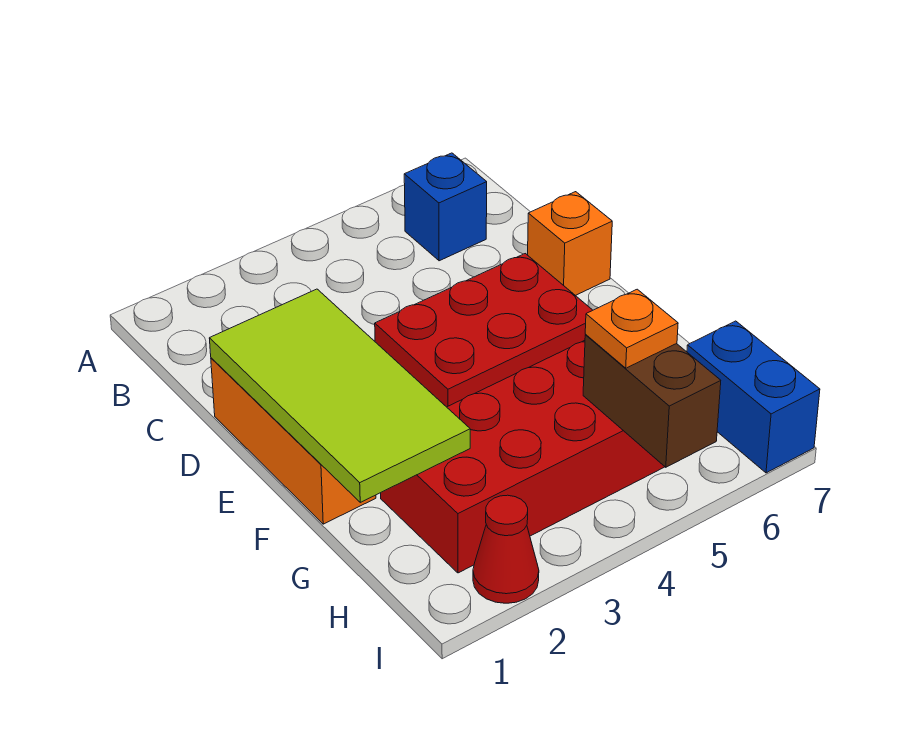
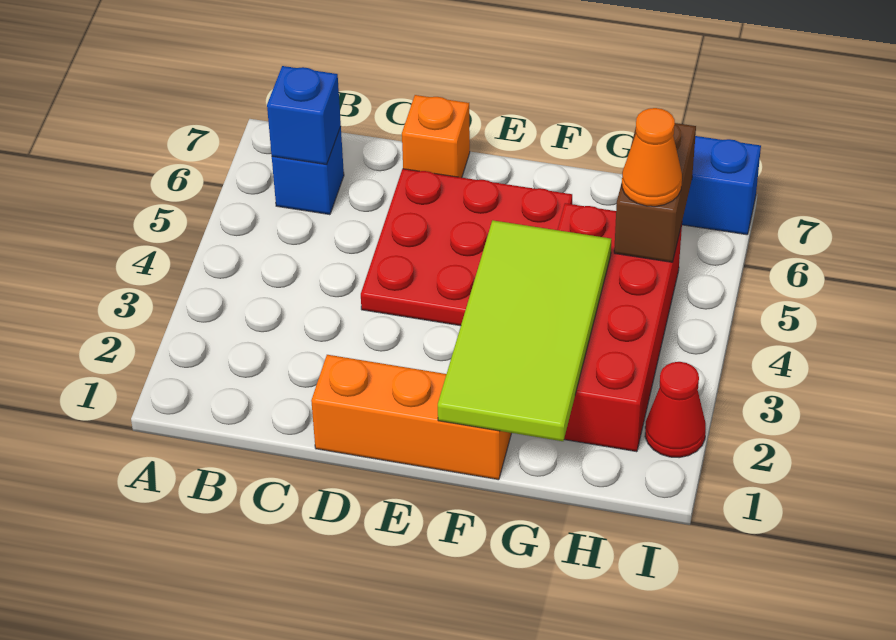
none -> blue brick B6 level 2
lime tile D1:G2 level 2 -> lime tile F1:G4 level 2
red plate D4:E6 level 1 -> red plate D4:F6 level 1
brown brick H5:I5 level 2 -> brown brick H5:H6 level 2
orange plate H5 level 3 -> orange cone H5 level 3

